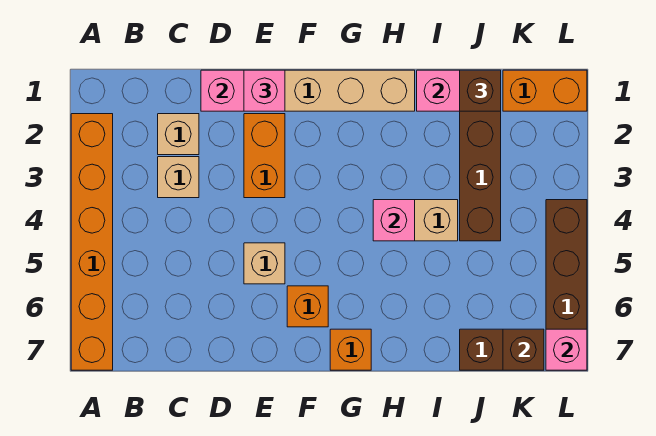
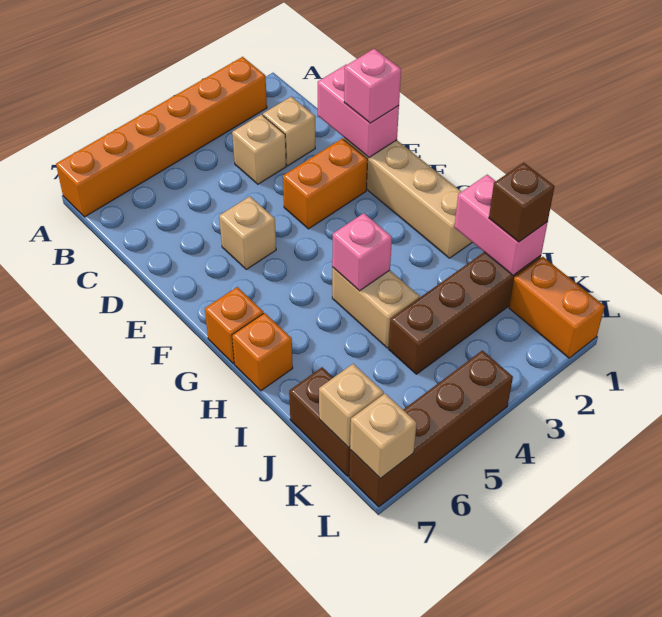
orange brick F6 level 1 -> orange brick H7 level 1
brown brick K7 level 2 -> tan brick K7 level 2
pink brick L7 level 2 -> tan brick L7 level 2

